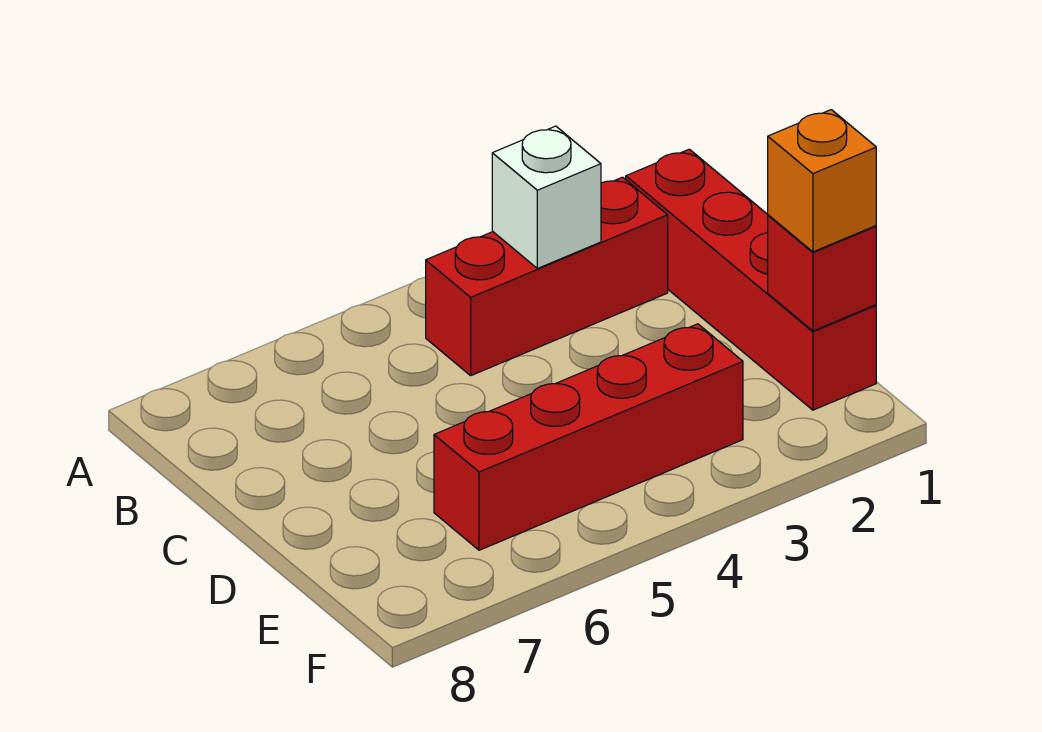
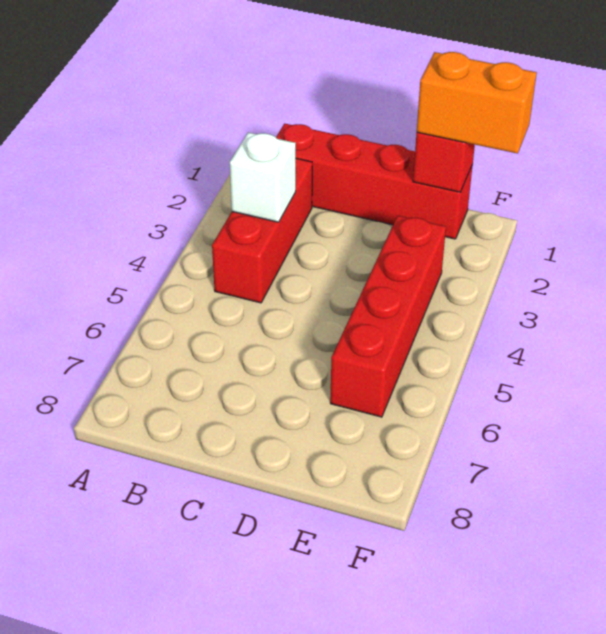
orange brick E1 level 3 -> orange brick E1:F1 level 3

